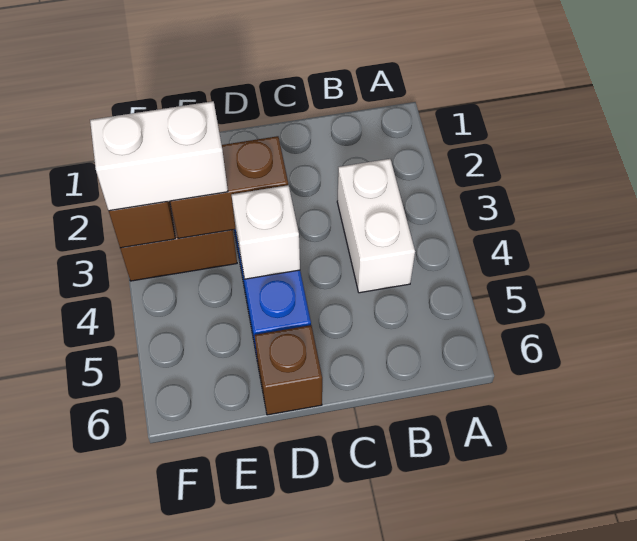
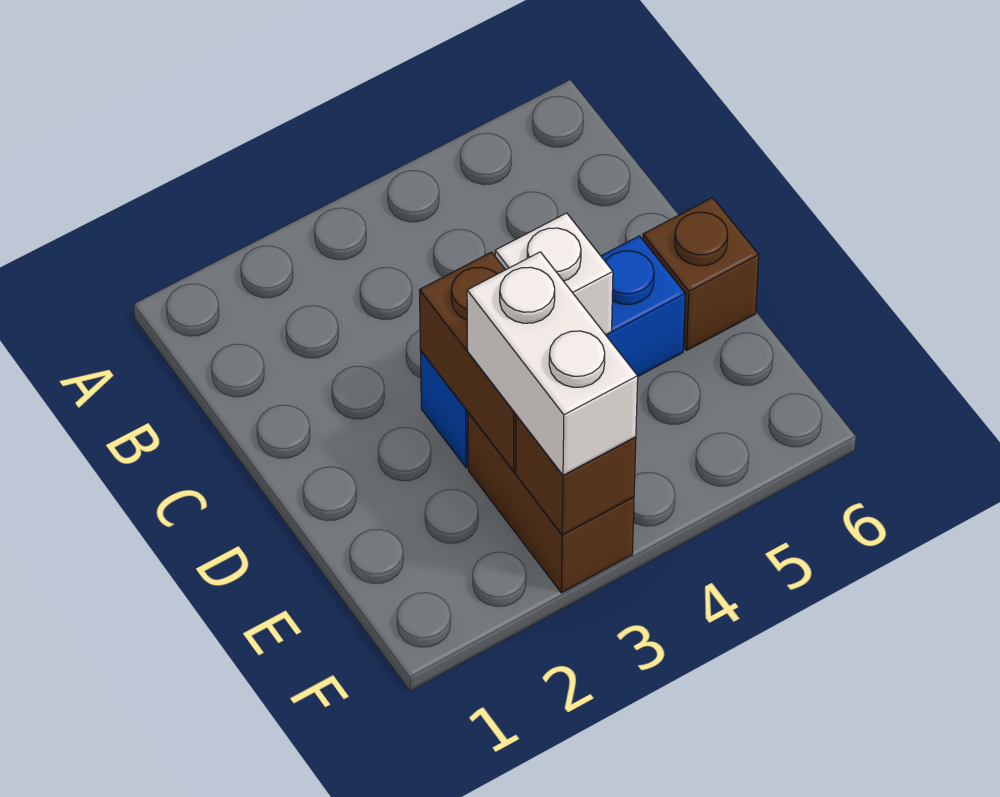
white brick B3:B4 level 1 -> none

